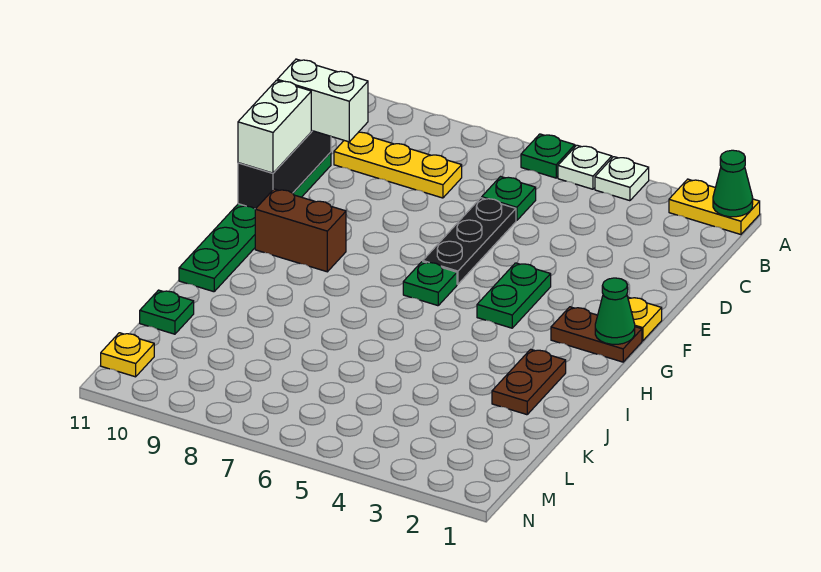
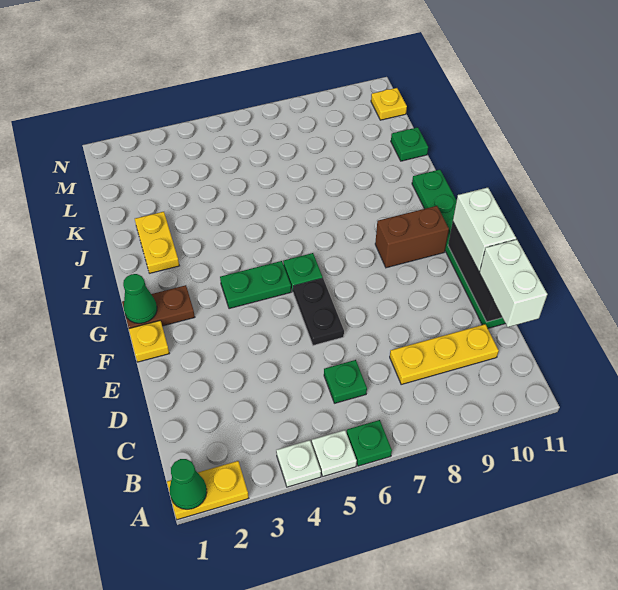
black plate D6:F6 level 1 -> black plate E6:F6 level 1
white brick D10:D11 level 3 -> white brick C11:D11 level 3
green plate F4:G4 level 1 -> green plate G4:G5 level 1
brown plate I2:J2 level 1 -> yellow plate I2:J2 level 1

